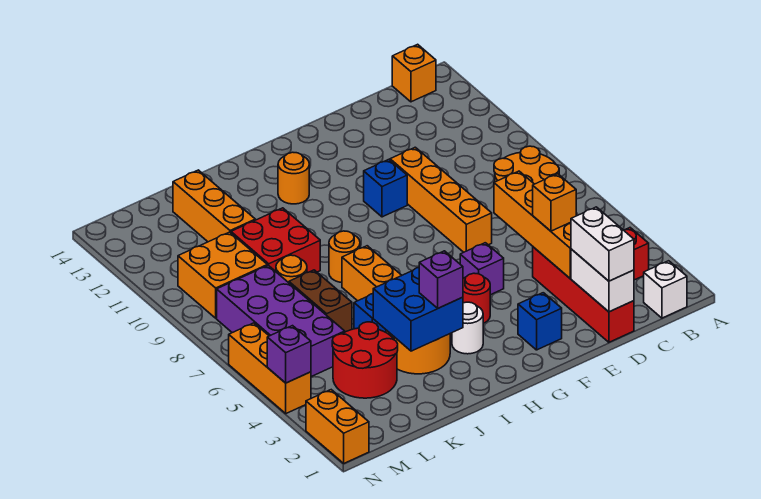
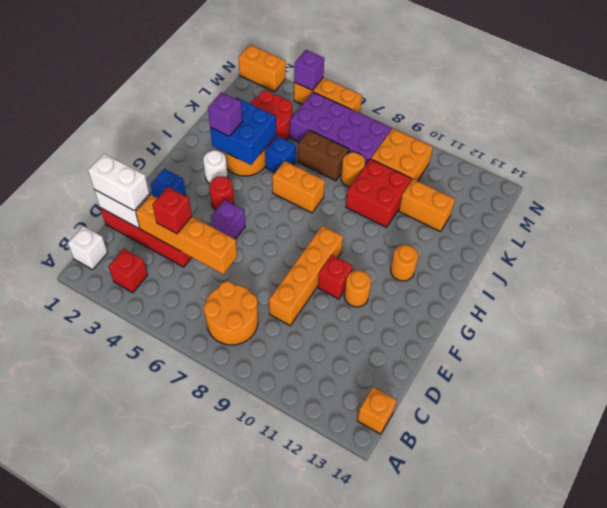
orange brick D4 level 3 -> red brick D4 level 3
orange brick E7:E10 level 1 -> orange brick D9:G9 level 1
blue brick F10 level 1 -> red brick F10 level 1
orange round brick I8 level 1 -> orange round brick F11 level 1
orange brick K11:K13 level 1 -> orange brick K11:K12 level 1

